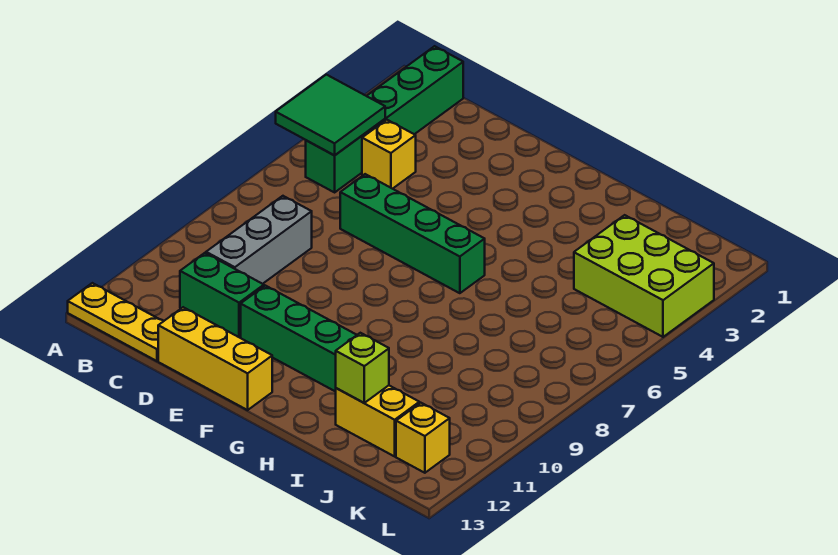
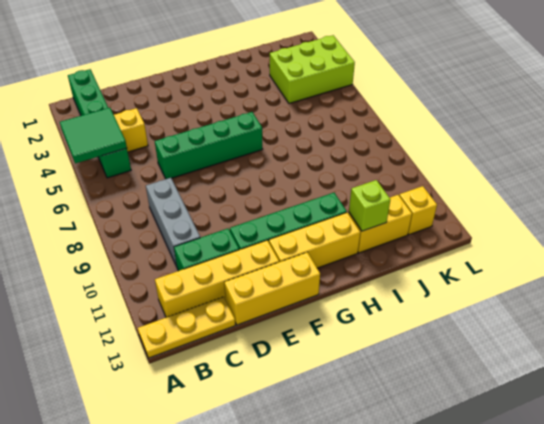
none -> yellow brick B12:E12 level 1
none -> yellow brick F12:H12 level 1

